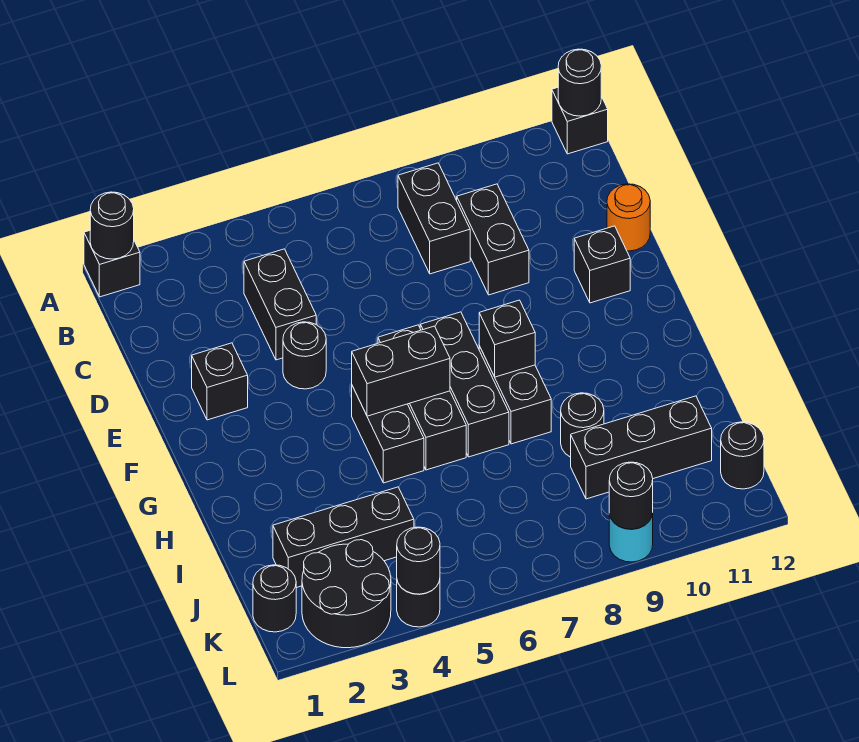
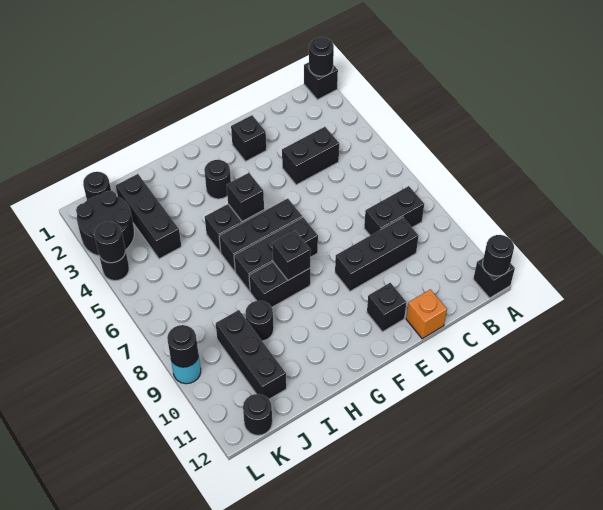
black brick C9:D9 level 1 -> black brick C9:E9 level 1
orange round brick D12 level 1 -> orange brick D12 level 1
black round brick E4 level 1 -> black round brick G3 level 1
black brick G5:G6 level 2 -> black brick G5 level 2

